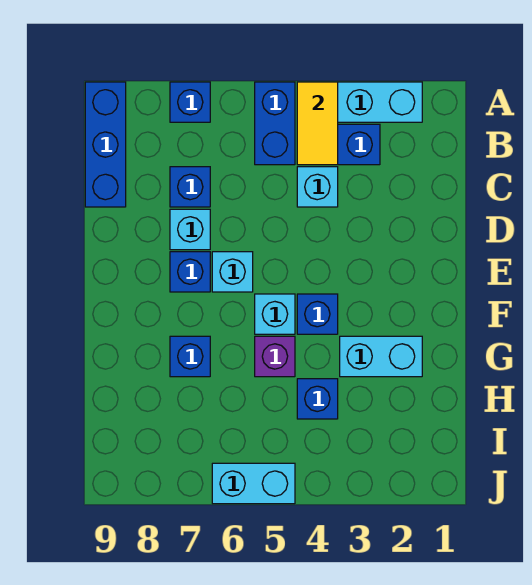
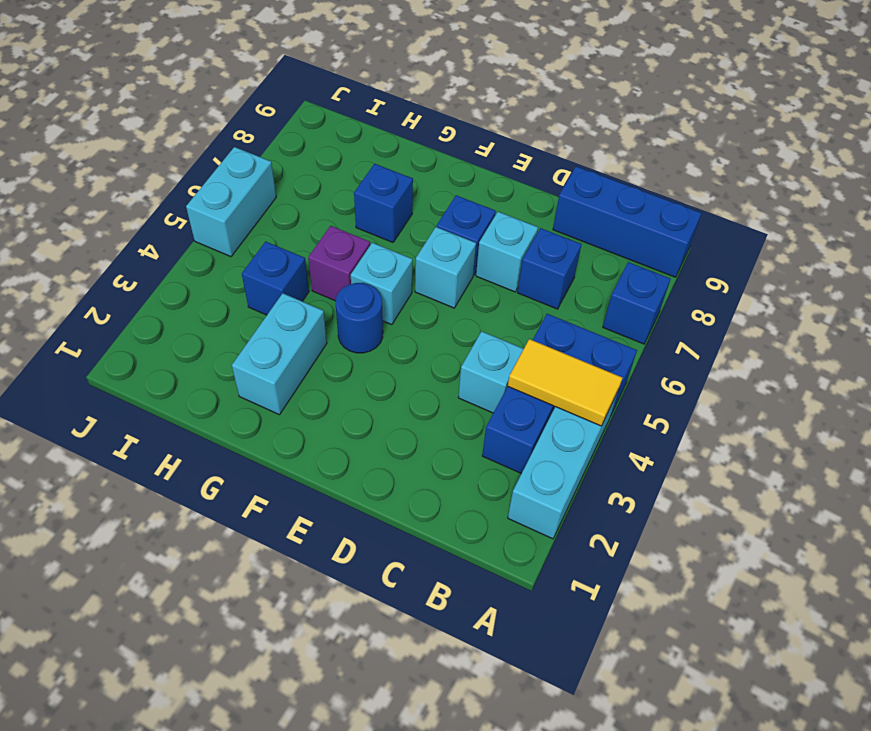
blue brick F4 level 1 -> blue round brick F4 level 1

